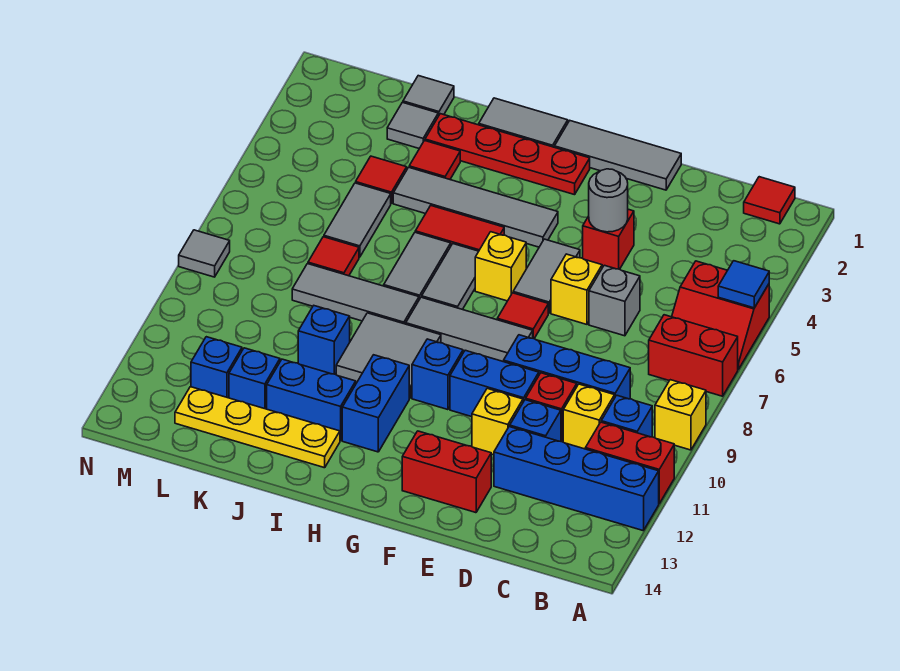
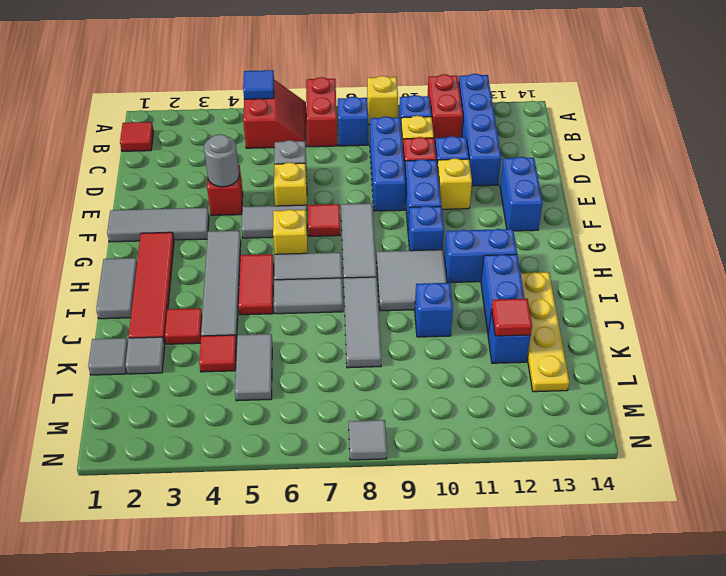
grey tile E1:G1 level 1 -> grey tile F1:F3 level 1
red brick E13:F13 level 1 -> blue brick E13:F13 level 1
red plate G2:J2 level 1 -> red tile G2:J2 level 1
grey tile K5:K6 level 1 -> grey tile K5:L5 level 1
red tile K7 level 1 -> red tile K12 level 2
blue brick L12 level 1 -> blue brick B8 level 1

